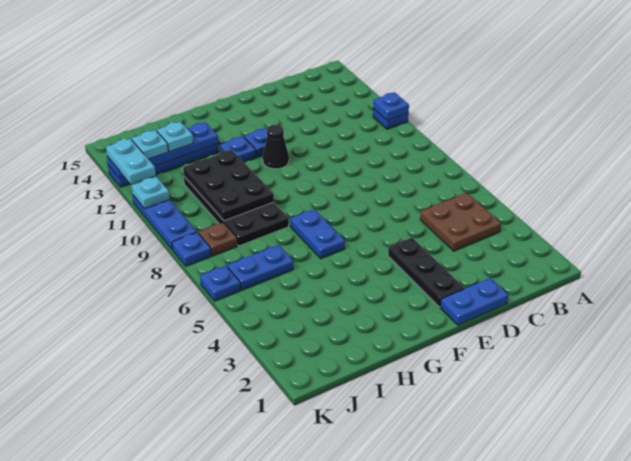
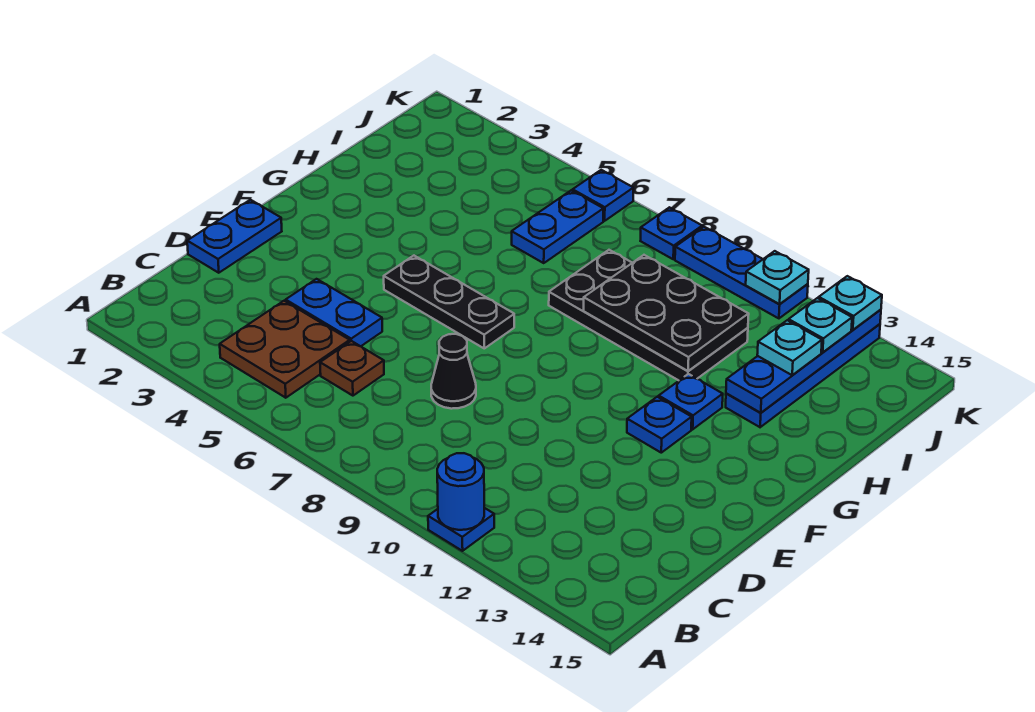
blue plate A11 level 2 -> blue round brick A11 level 2
black plate E2:E4 level 1 -> black plate F5:F7 level 1
black cone F11 level 1 -> black cone D8 level 1
blue plate G6:G7 level 1 -> blue plate D4:D5 level 1
brown plate J8 level 1 -> brown plate C6 level 1
cyan plate K12:K13 level 3 -> cyan plate K13 level 3

